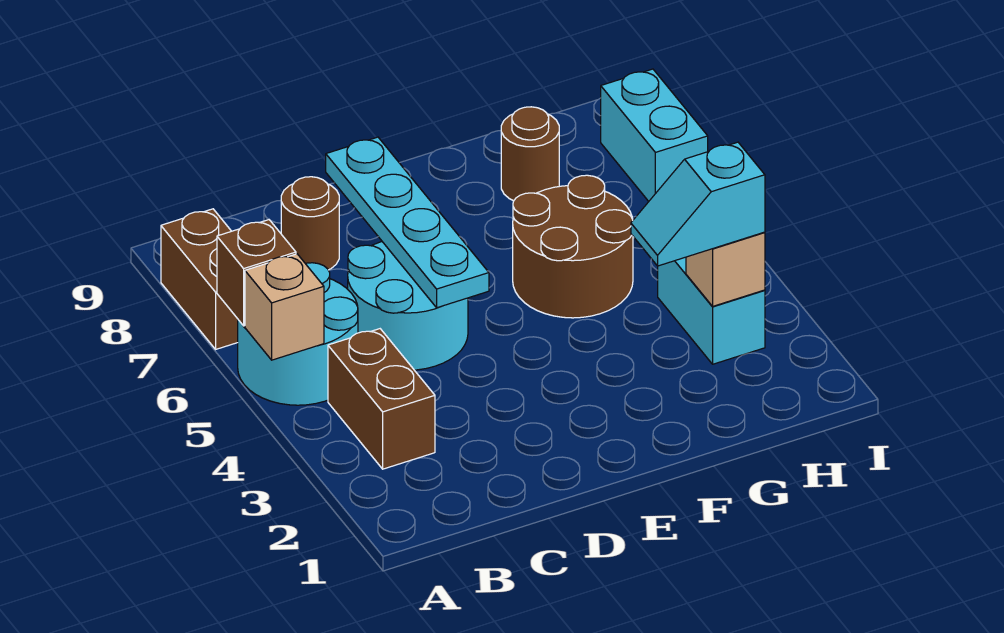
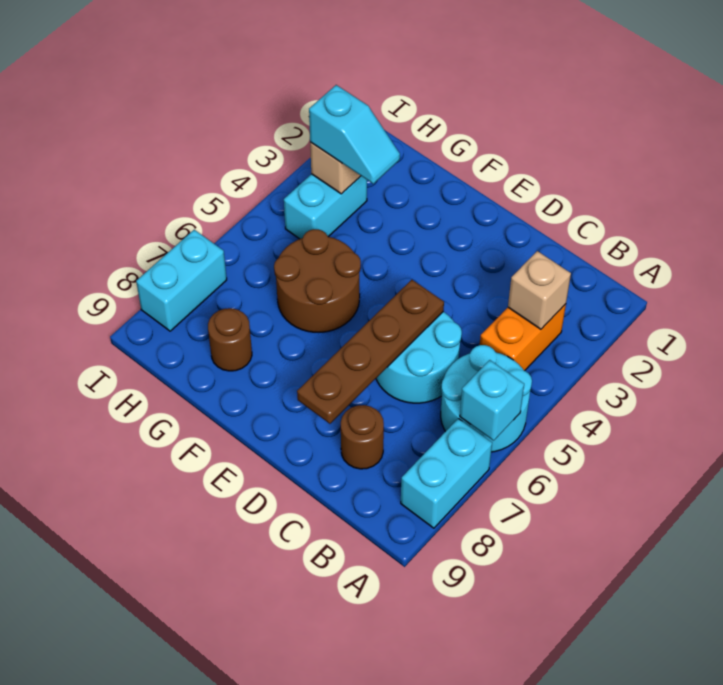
tan brick A5 level 2 -> tan brick B3 level 2
brown brick A6 level 2 -> cyan brick A6 level 2
brown brick A7:A8 level 1 -> cyan brick A7:A8 level 1
brown brick B3:B4 level 1 -> orange brick B3:B4 level 1
cyan plate D5:D8 level 2 -> brown plate D5:D8 level 2

